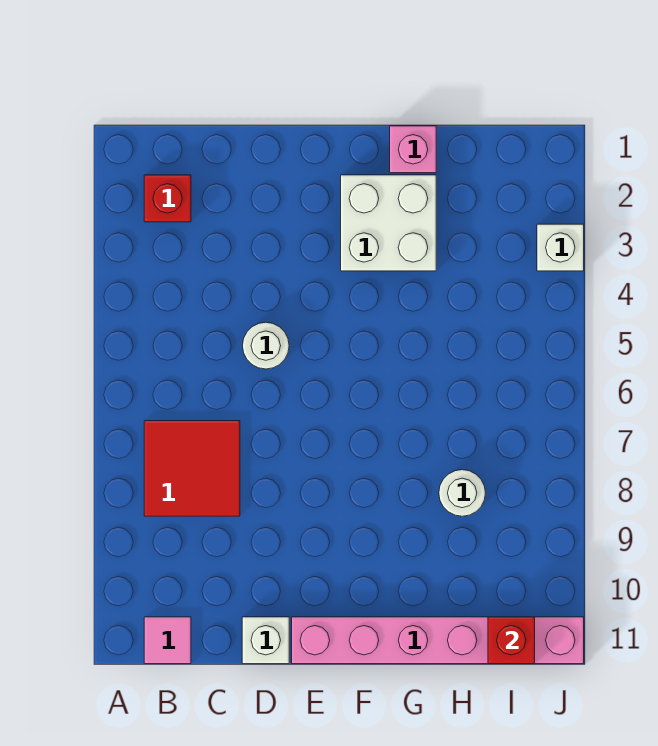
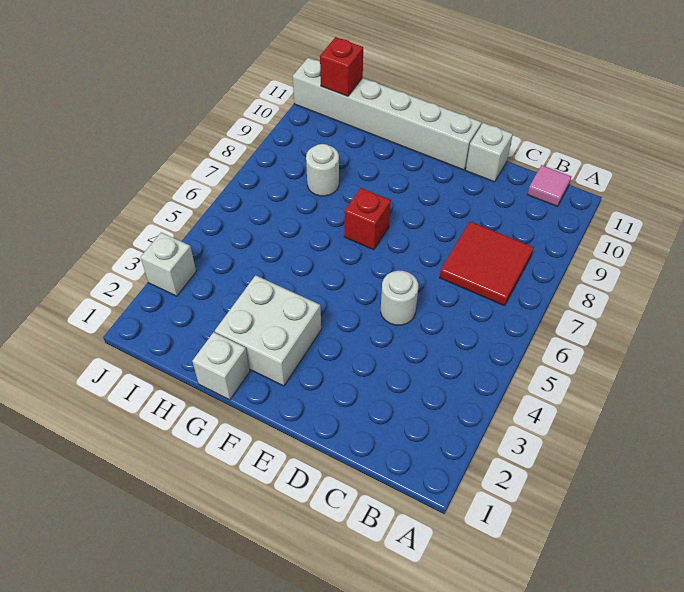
red brick B2 level 1 -> red brick F7 level 1
pink brick E11:J11 level 1 -> white brick E11:J11 level 1
pink brick G1 level 1 -> white brick G1 level 1

